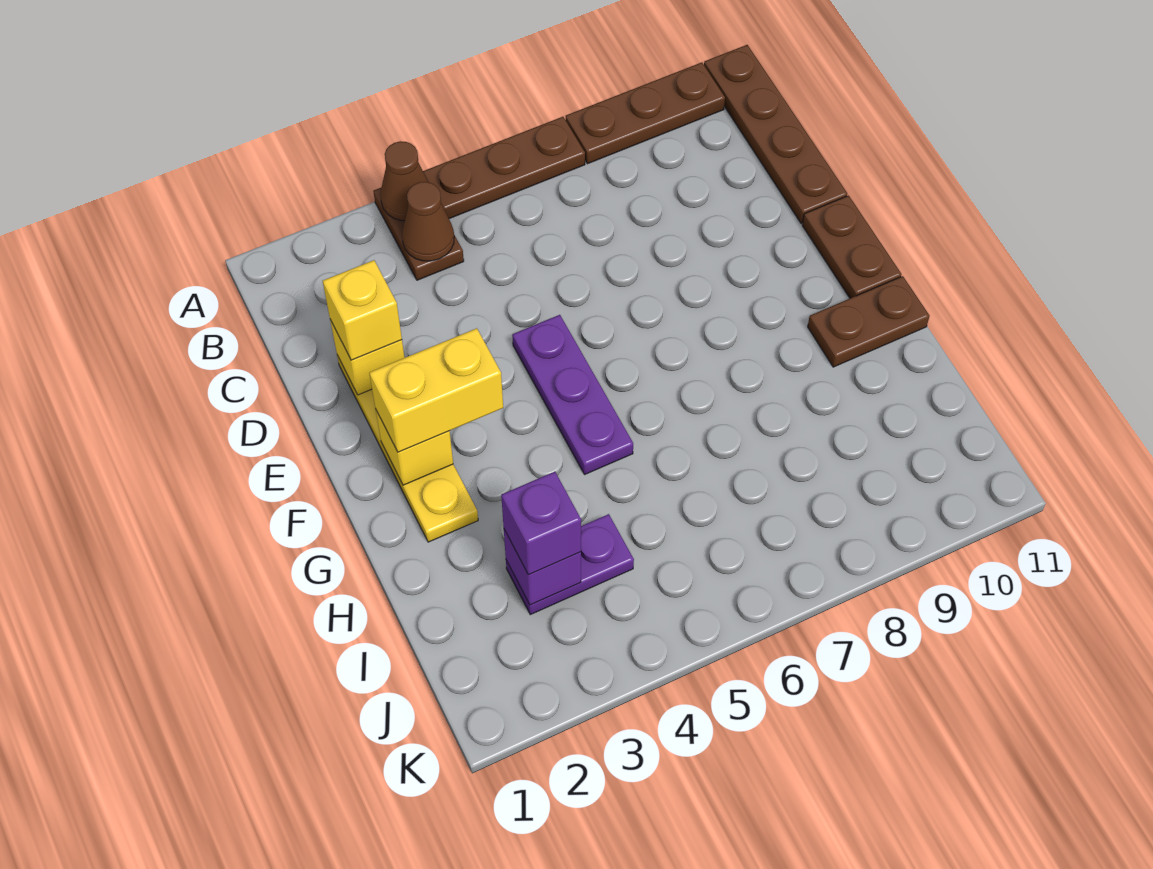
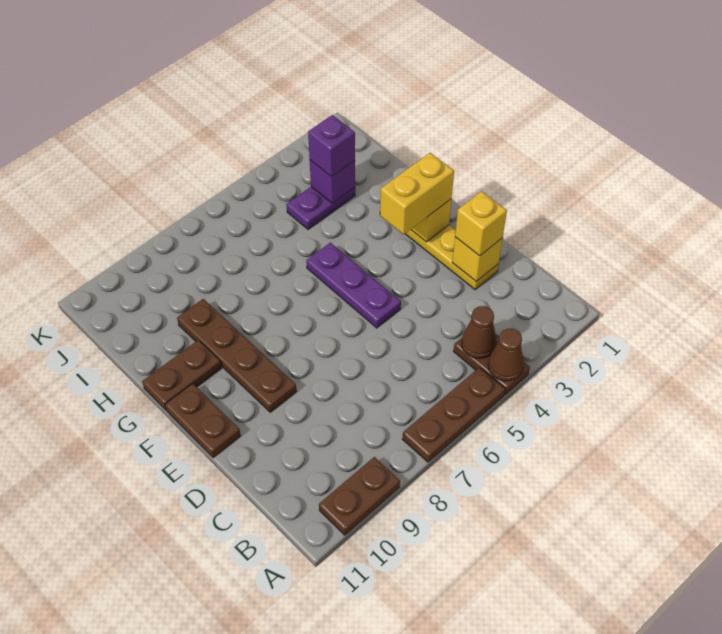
brown plate A8:A10 level 1 -> brown plate A9:A10 level 1
brown plate A11:D11 level 1 -> brown plate E9:H9 level 1

